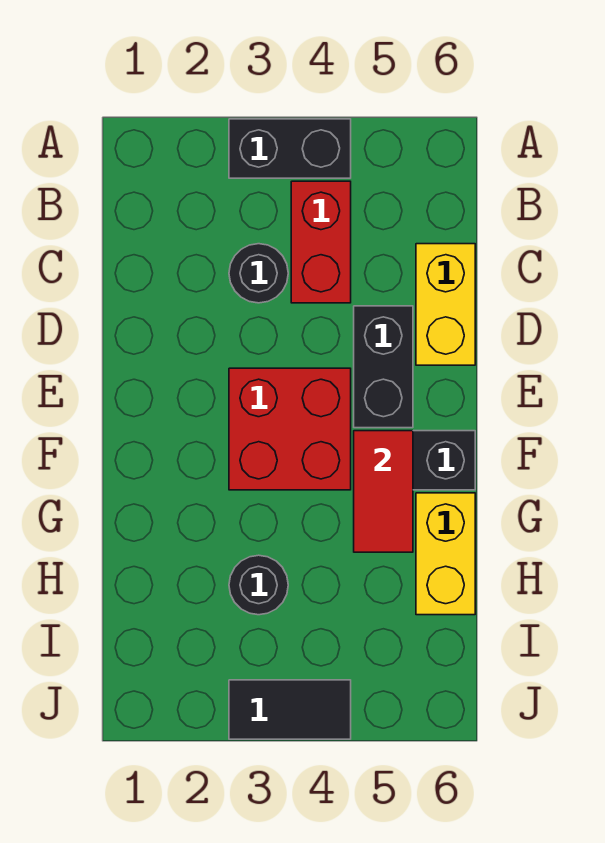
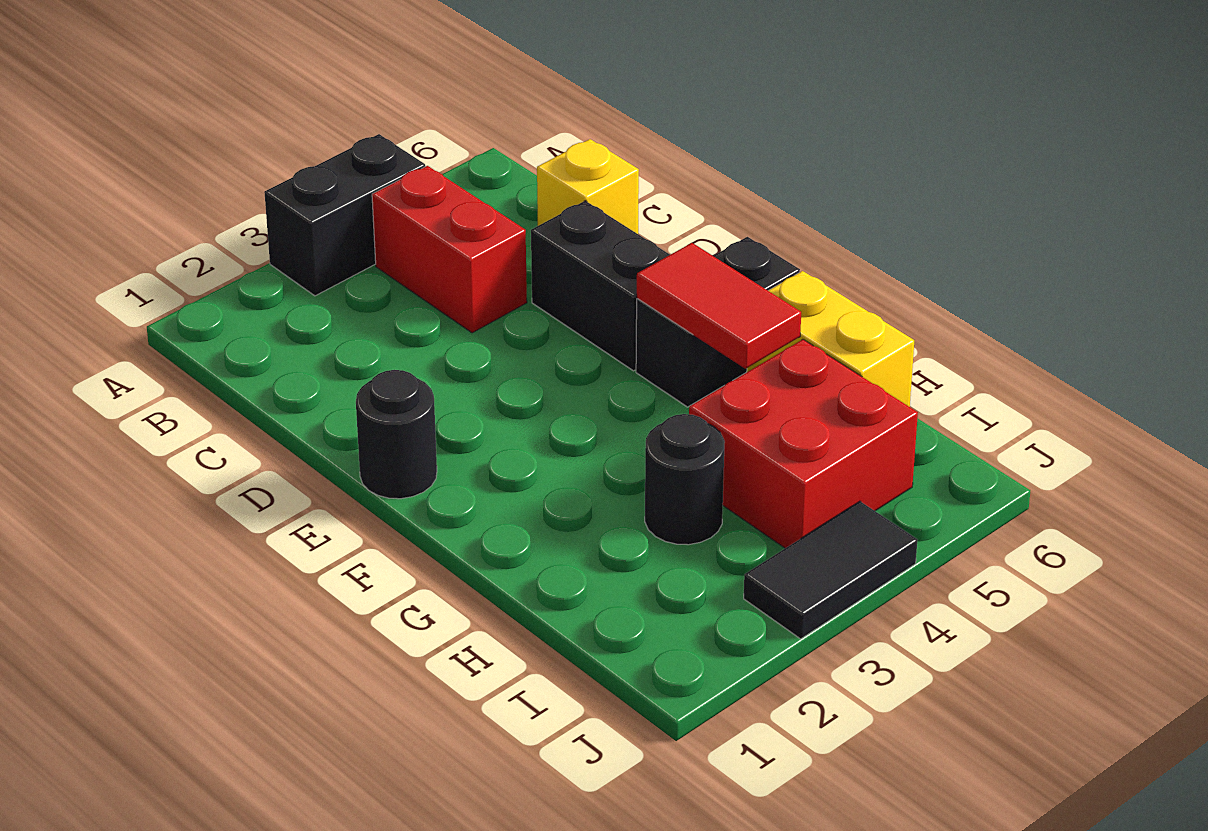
black round brick C3 level 1 -> black round brick E1 level 1
yellow brick C6:D6 level 1 -> yellow brick C6 level 1
red brick E3:F4 level 1 -> red brick H4:I5 level 1

